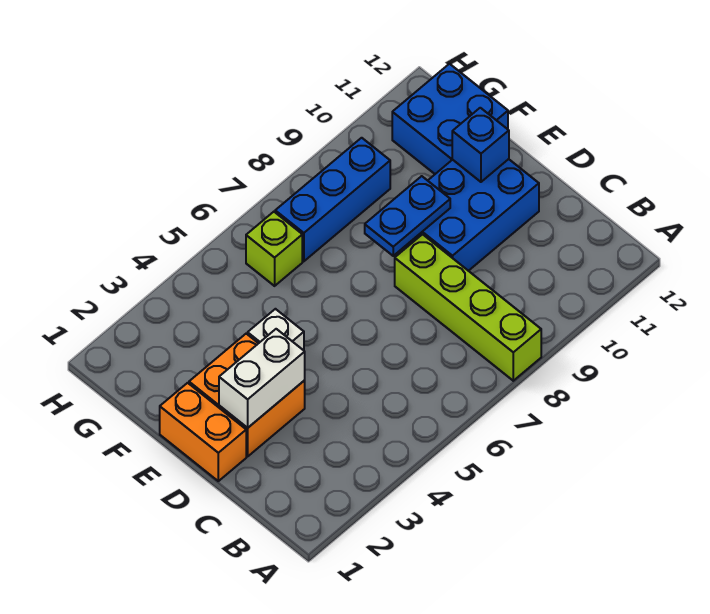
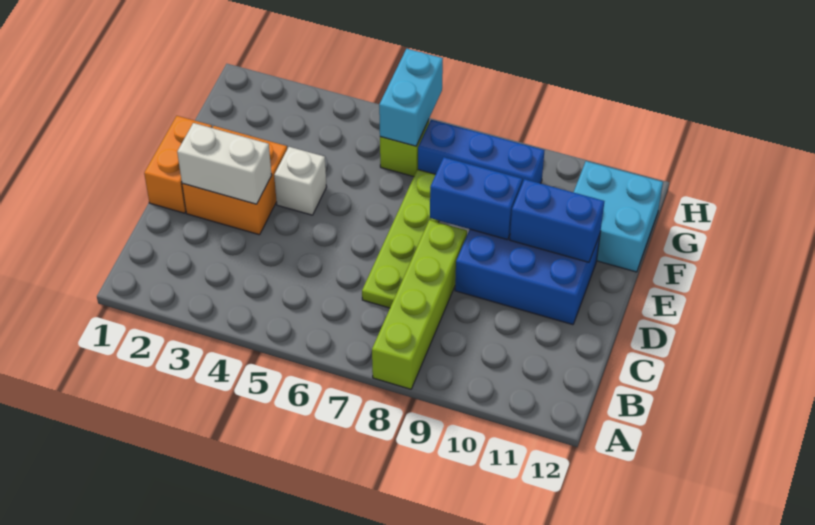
none -> lime plate C7:F7 level 1
blue plate E8:E9 level 2 -> blue brick E8:E9 level 2
blue brick E11 level 2 -> blue brick E10:E11 level 2
blue brick F11:G12 level 1 -> cyan brick F11:G12 level 1
none -> cyan brick G6:H6 level 2

